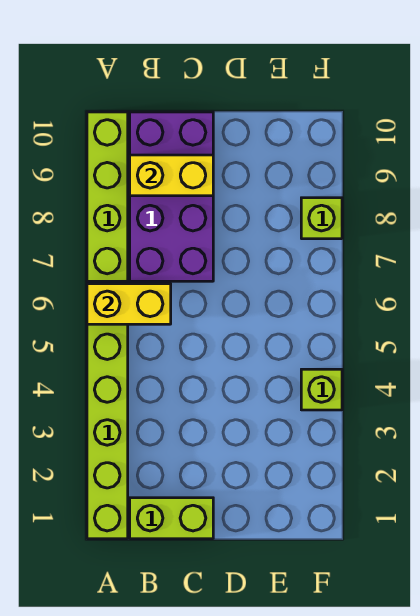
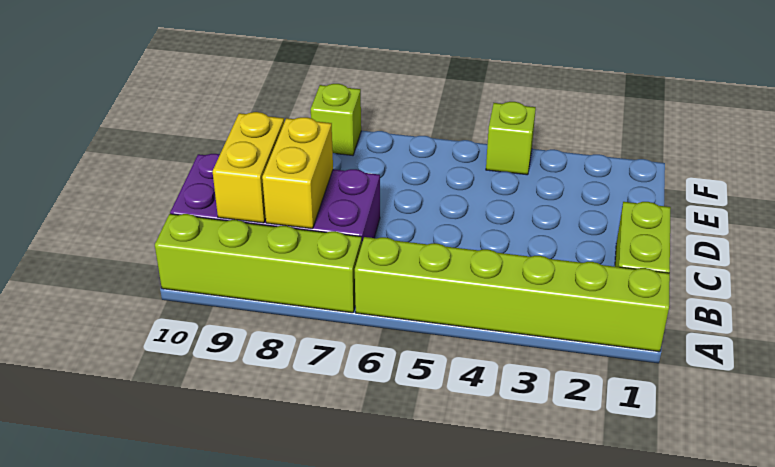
yellow brick A6:B6 level 2 -> yellow brick B8:C8 level 2

